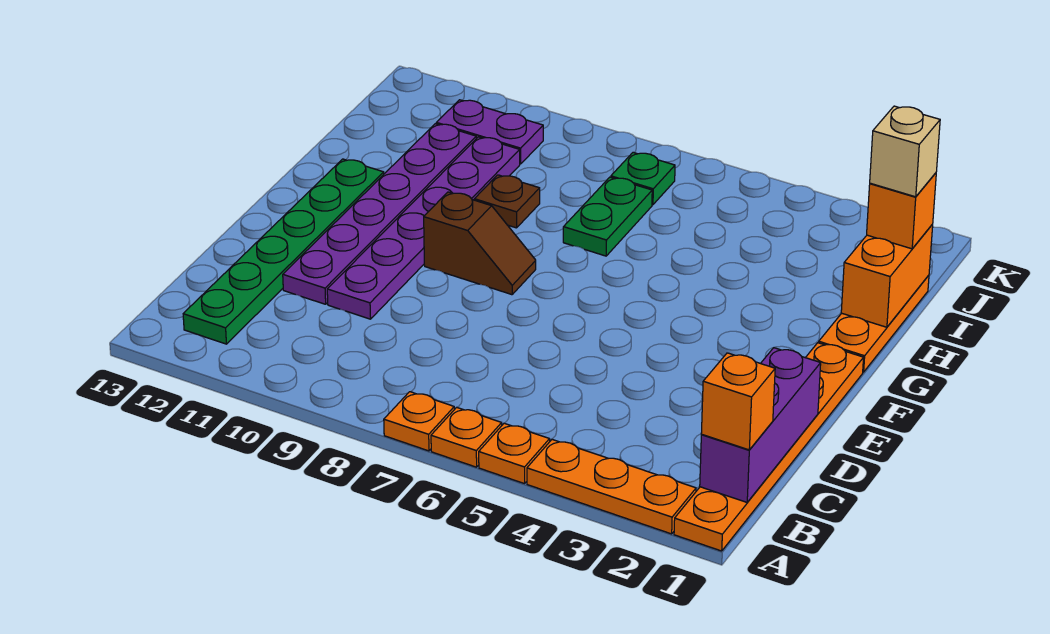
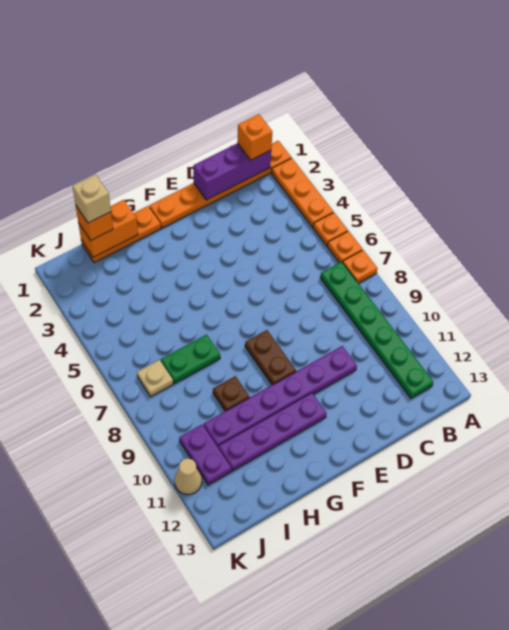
green plate B12:G12 level 1 -> green plate B7:B12 level 1
purple plate D11:I11 level 1 -> purple plate F11:I11 level 1
brown slope F8:F9 level 1 top 9 -> brown plate F8:F9 level 1
green plate J7 level 1 -> tan plate J7 level 1
none -> tan cone K11 level 1

